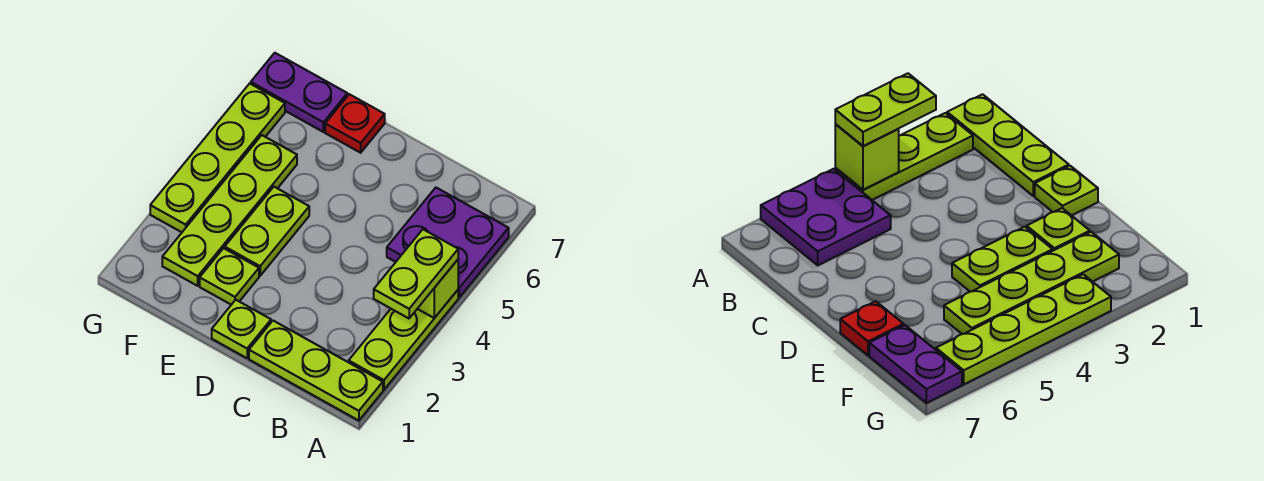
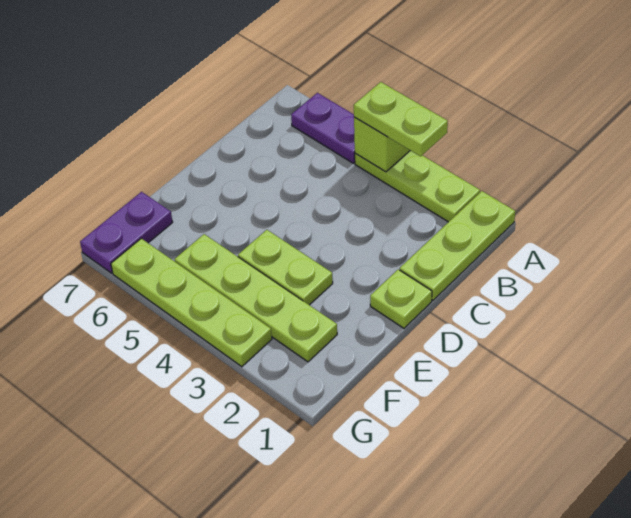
purple plate A5:B6 level 1 -> purple plate A5:A6 level 1
lime plate E2 level 1 -> none
red plate E7 level 1 -> none

